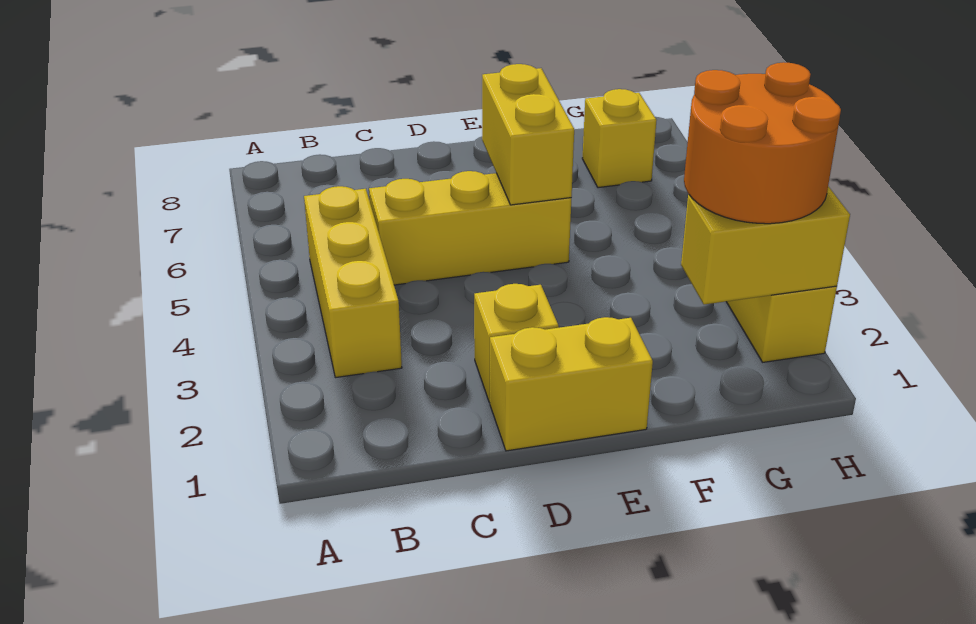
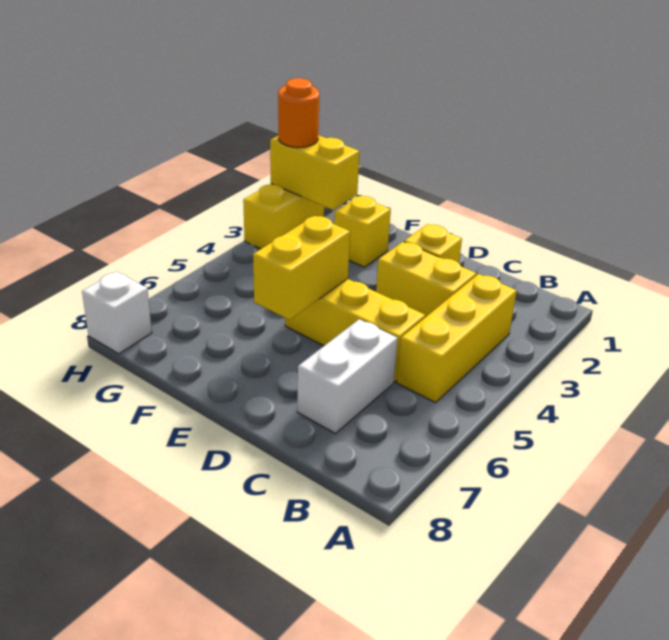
none -> white brick C6:C7 level 1
yellow brick D1:E1 level 1 -> yellow brick C3:D3 level 1
orange round brick G2:H3 level 3 -> orange round brick H2 level 3
yellow brick G7 level 1 -> yellow brick F2 level 1
none -> white brick H8 level 1

